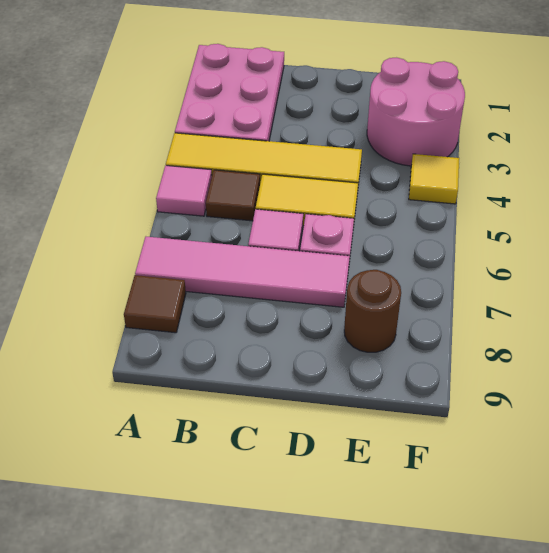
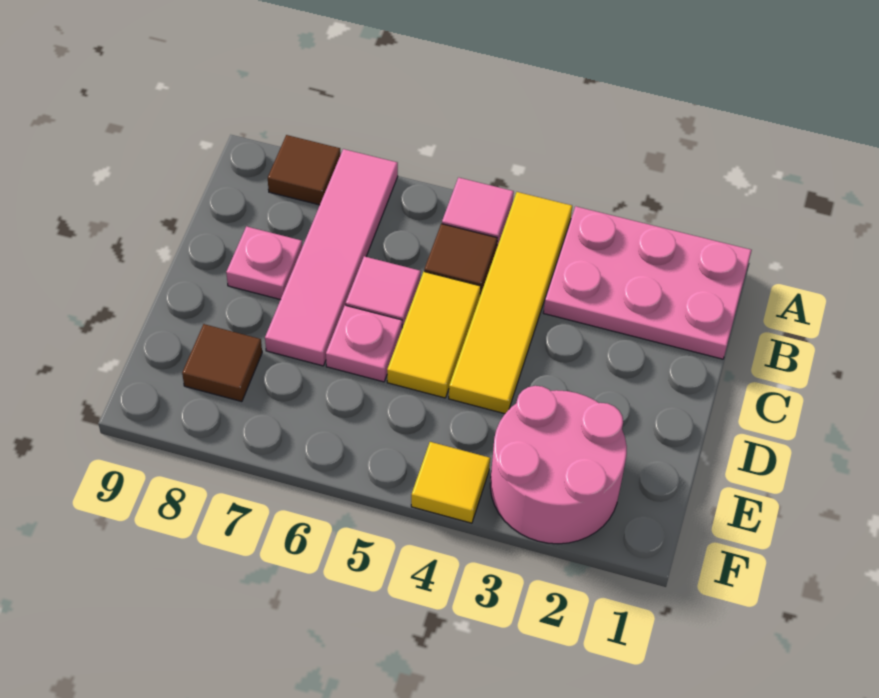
none -> pink plate C8 level 1
brown round brick E8 level 1 -> brown tile E8 level 1

